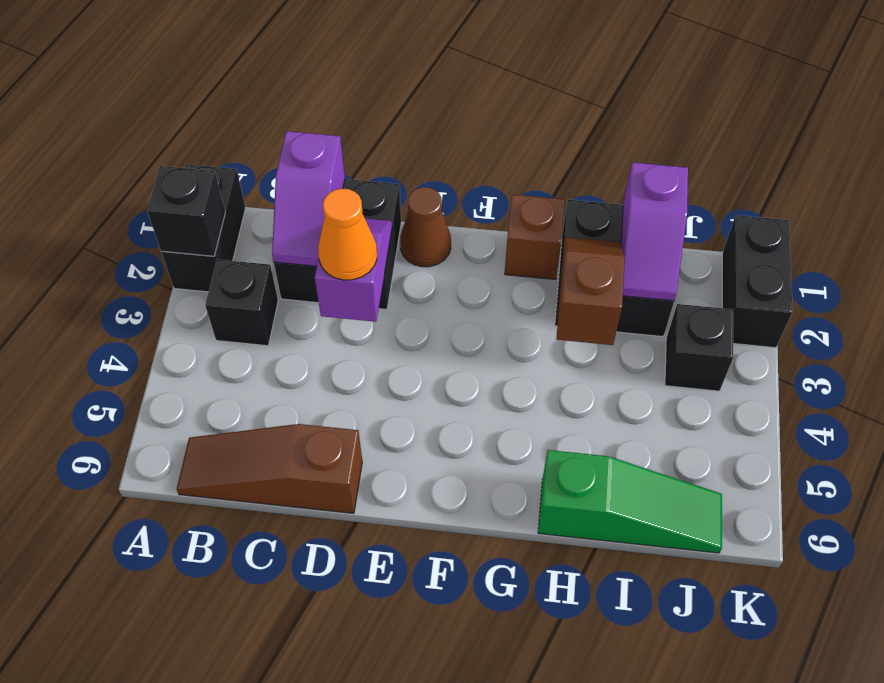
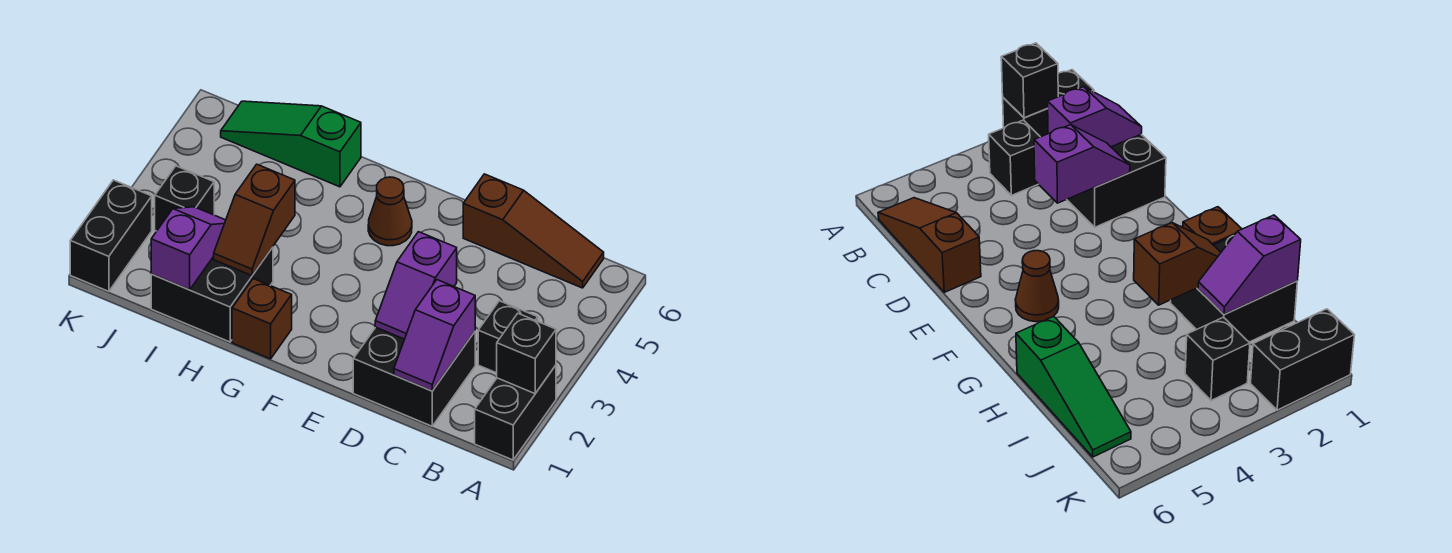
purple slope C1:C2 level 2 top 1 -> purple slope C1:C2 level 2 top 2
orange cone D3 level 3 -> none
brown cone E1 level 1 -> brown cone F5 level 1

